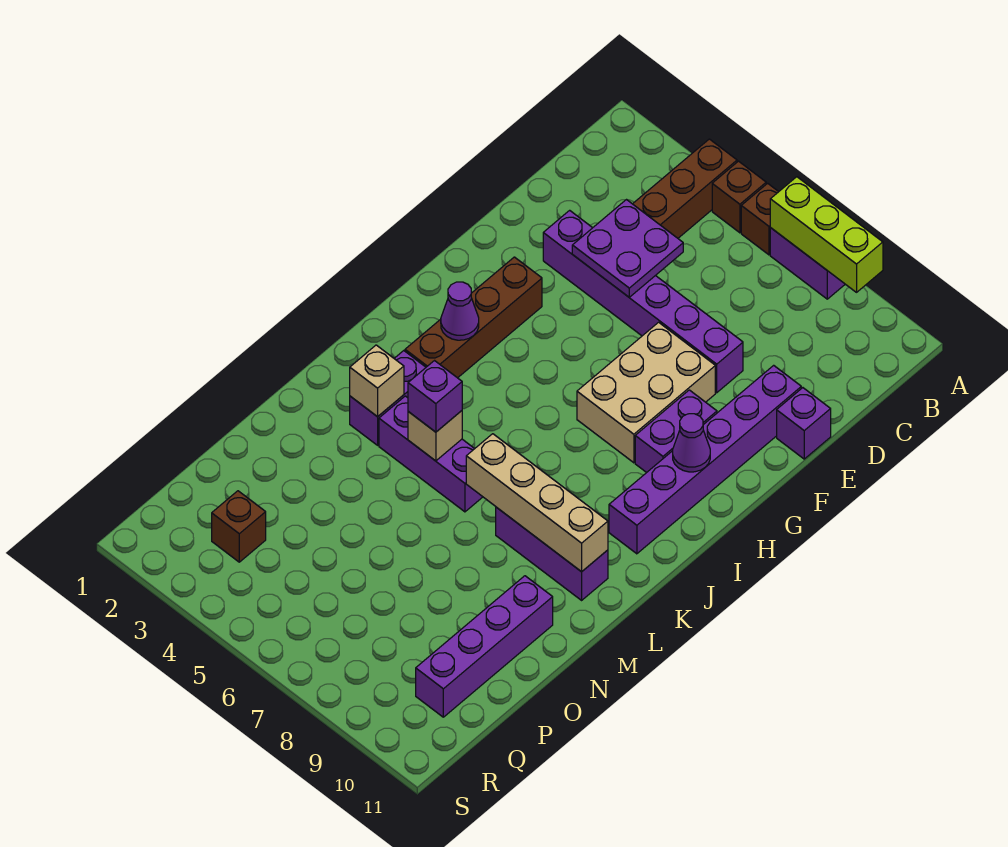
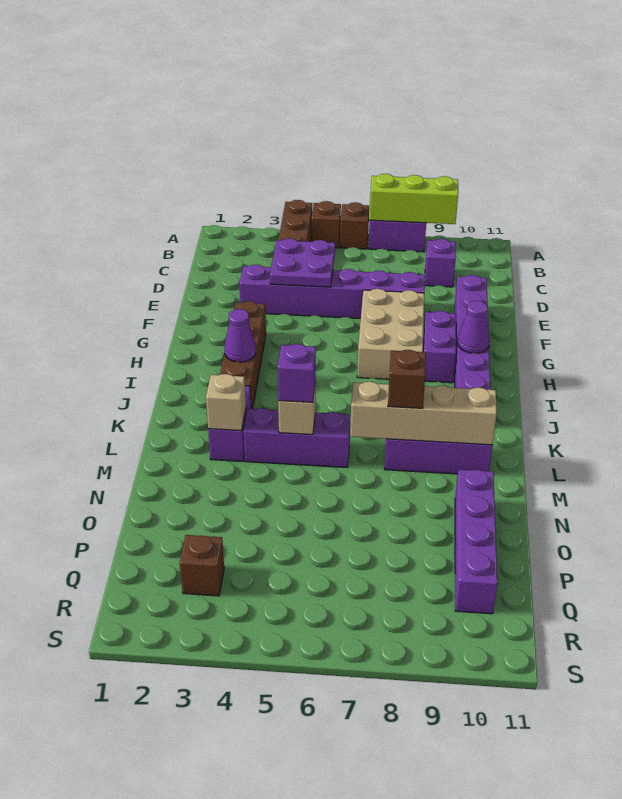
purple brick E11 level 1 -> purple brick C9 level 1
none -> brown brick L8 level 3

